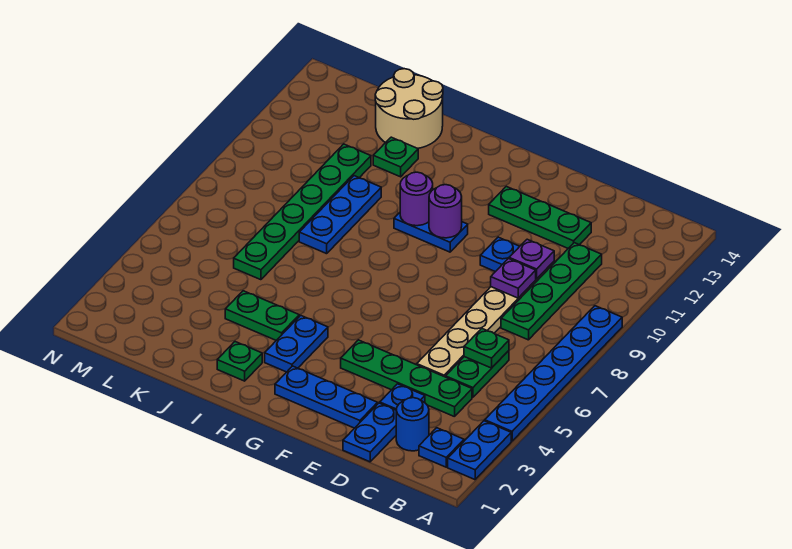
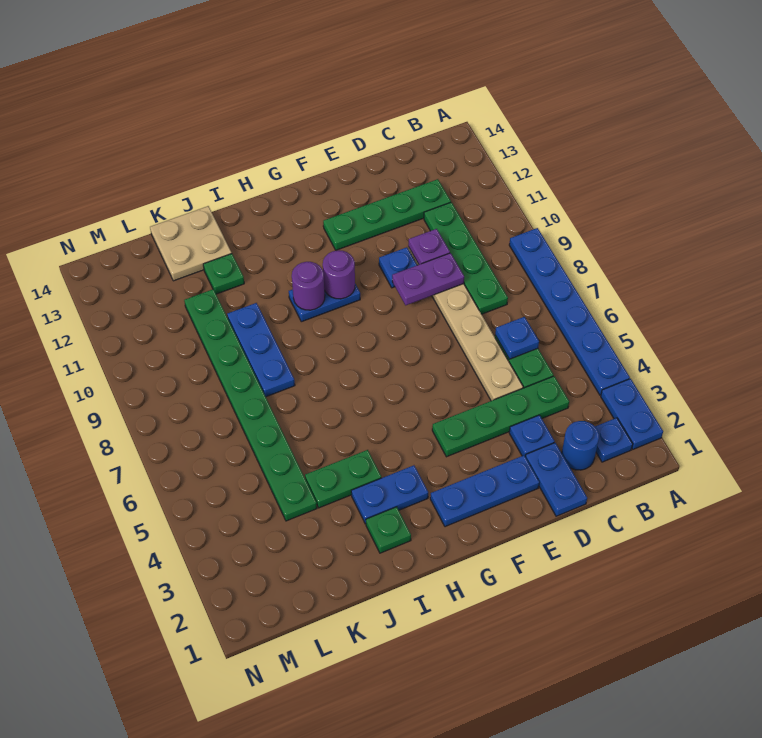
green plate C6 level 2 -> blue plate C6 level 2
purple plate D9 level 2 -> purple plate D9:E9 level 2
green plate D12:F12 level 1 -> green plate C12:F12 level 1
blue plate H3:H4 level 1 -> blue plate H3:I3 level 1
tan round brick J13:K14 level 1 -> tan plate J13:K14 level 1
green plate K6:K11 level 1 -> green plate K4:K11 level 1

